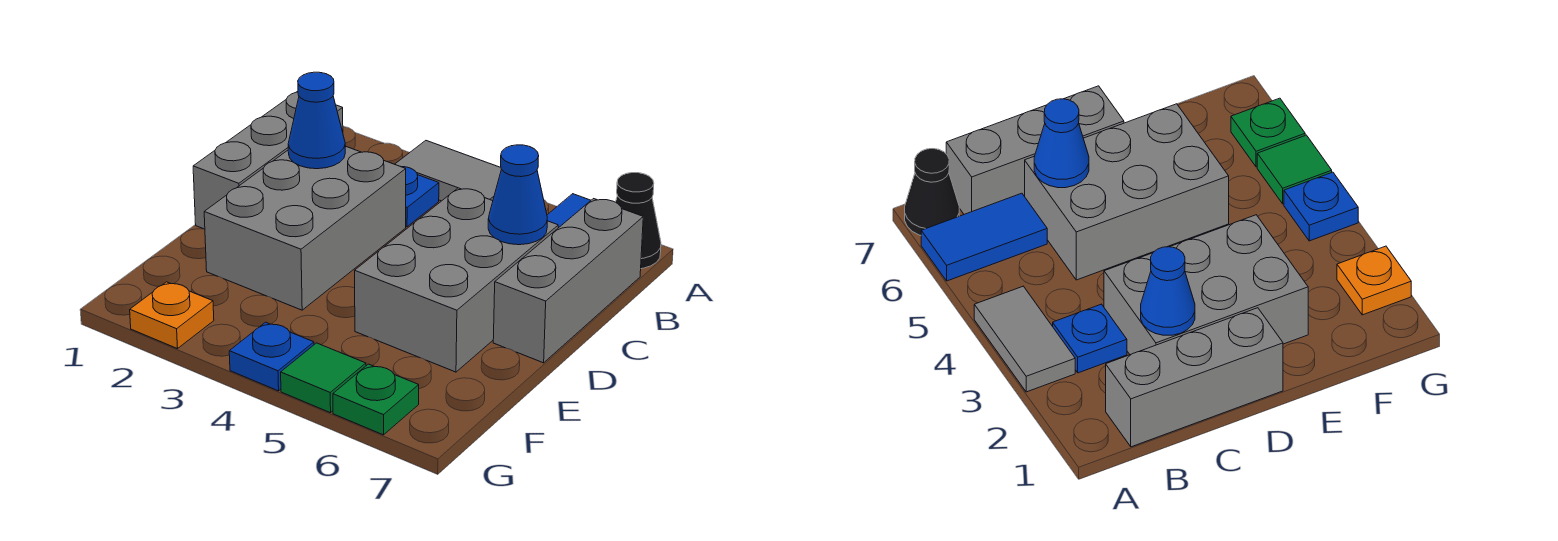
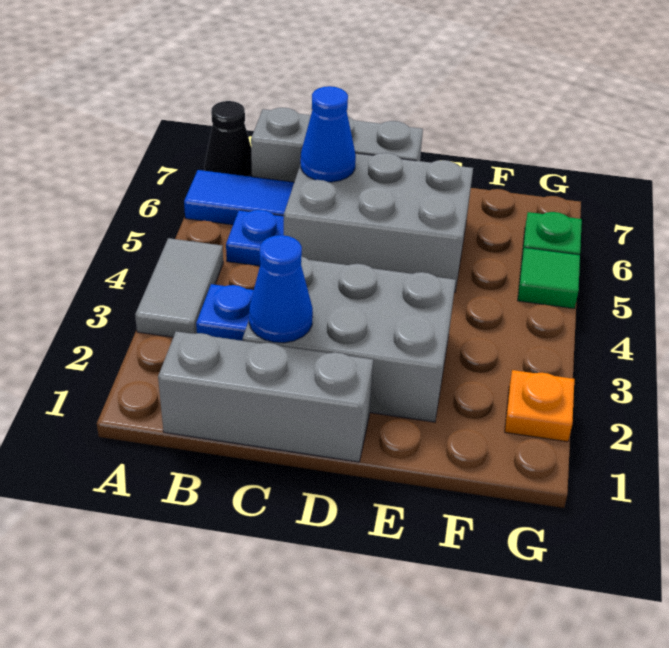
blue plate G4 level 1 -> blue plate B5 level 1

